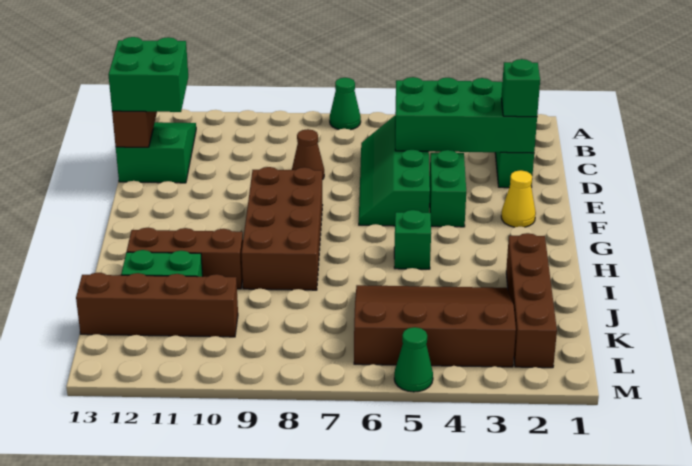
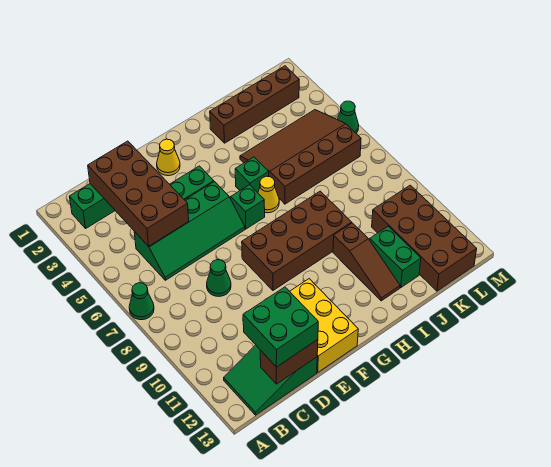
green brick C2:D5 level 2 -> brown brick C2:D5 level 2
green brick D2 level 3 -> green brick G6 level 1
brown cone D8 level 1 -> green cone D8 level 1
none -> yellow brick E11:F13 level 1
none -> yellow cone H6 level 1
brown brick I10:I12 level 1 -> brown slope I10:I12 level 1 top 10
brown slope J3:L6 level 1 top L -> brown slope I4:L6 level 1 top 6
brown brick K10:K13 level 1 -> brown brick K10:L13 level 1

